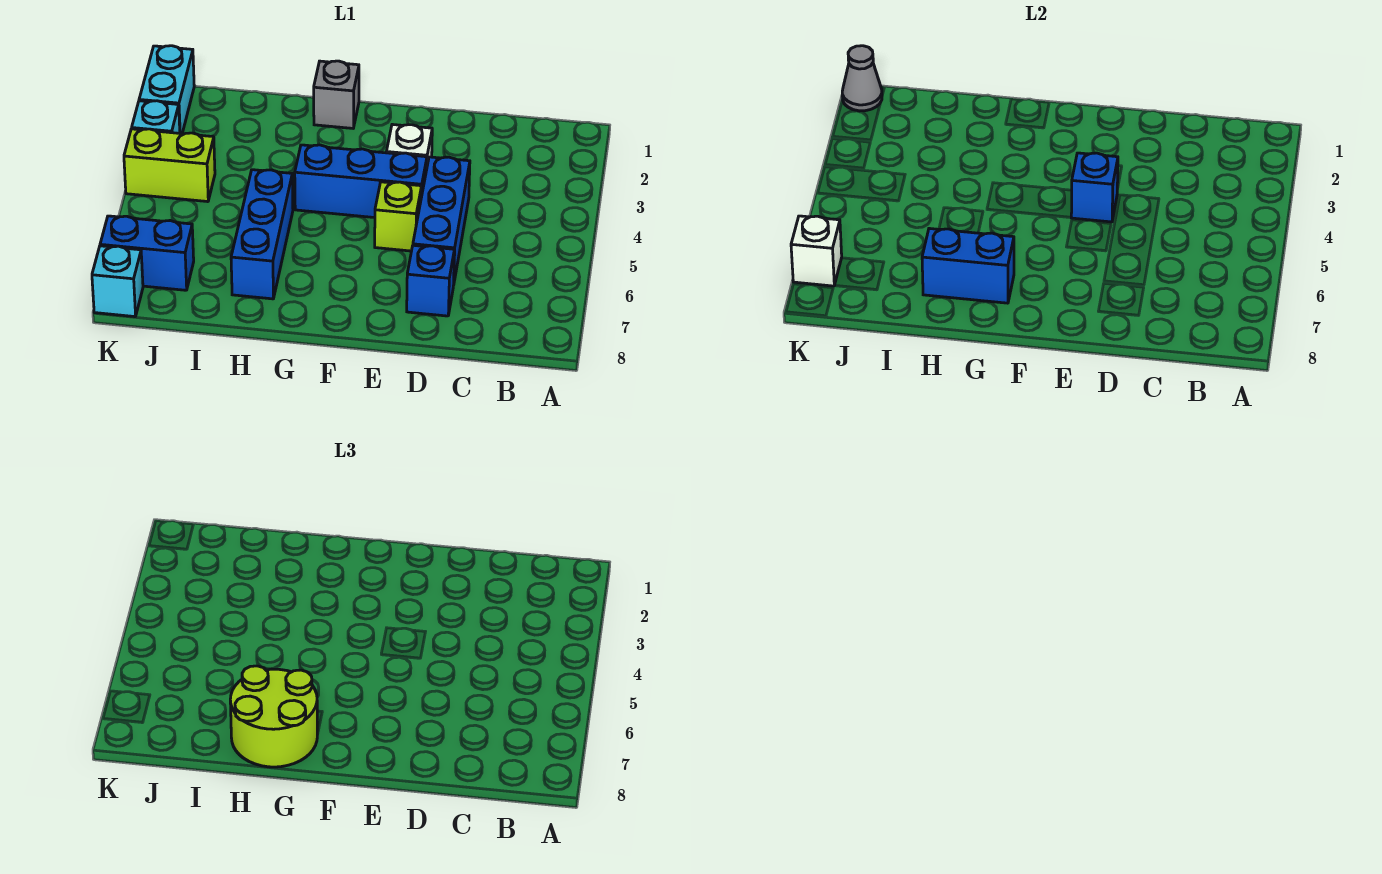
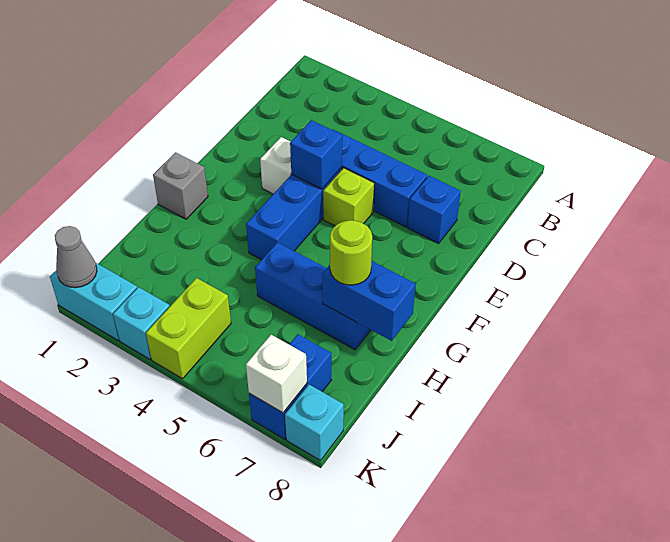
blue brick G7:H7 level 2 -> blue brick H7:H8 level 2
lime round brick G7:H8 level 3 -> lime round brick H7 level 3

